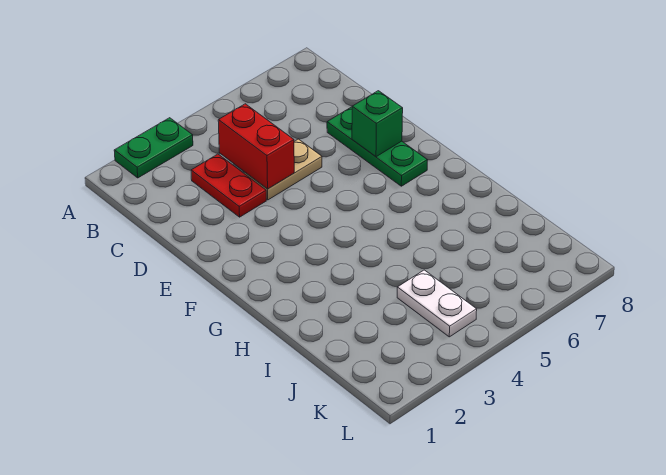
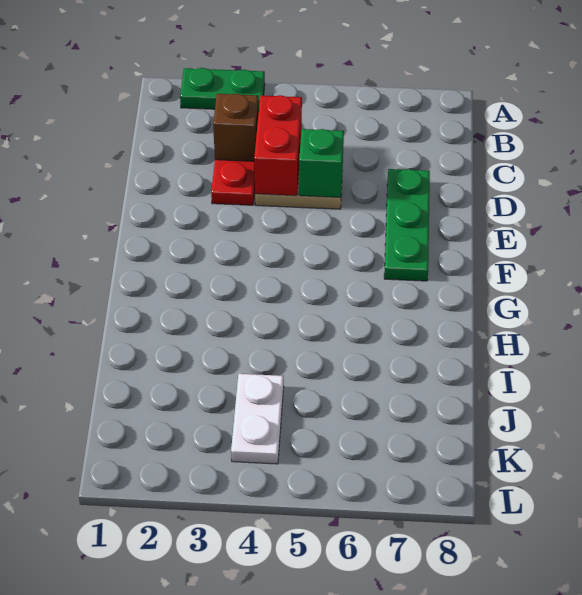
none -> brown brick C3 level 2
green brick E7 level 2 -> green brick D5 level 2

